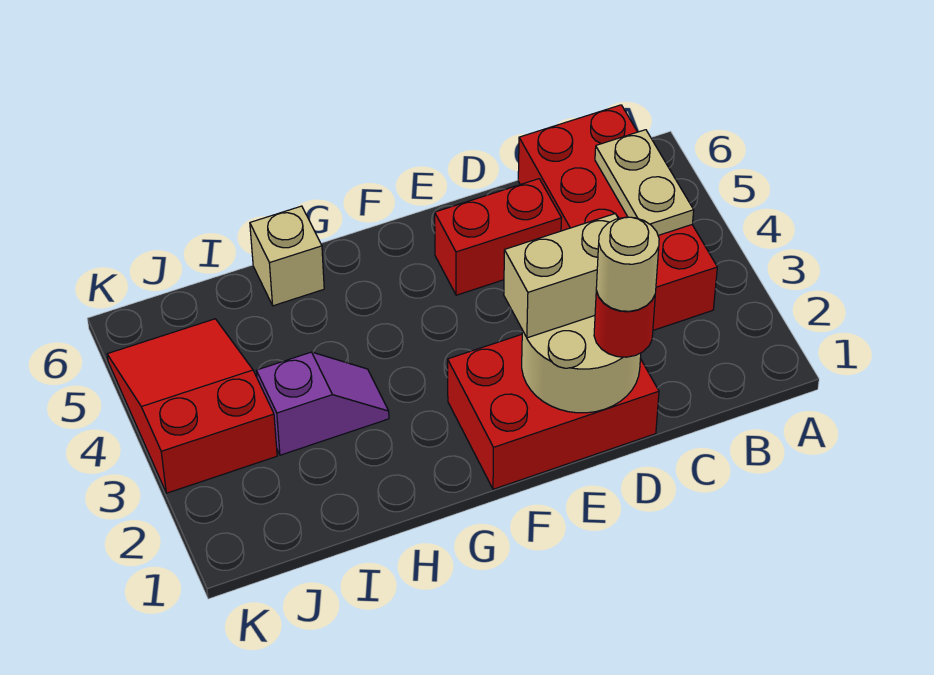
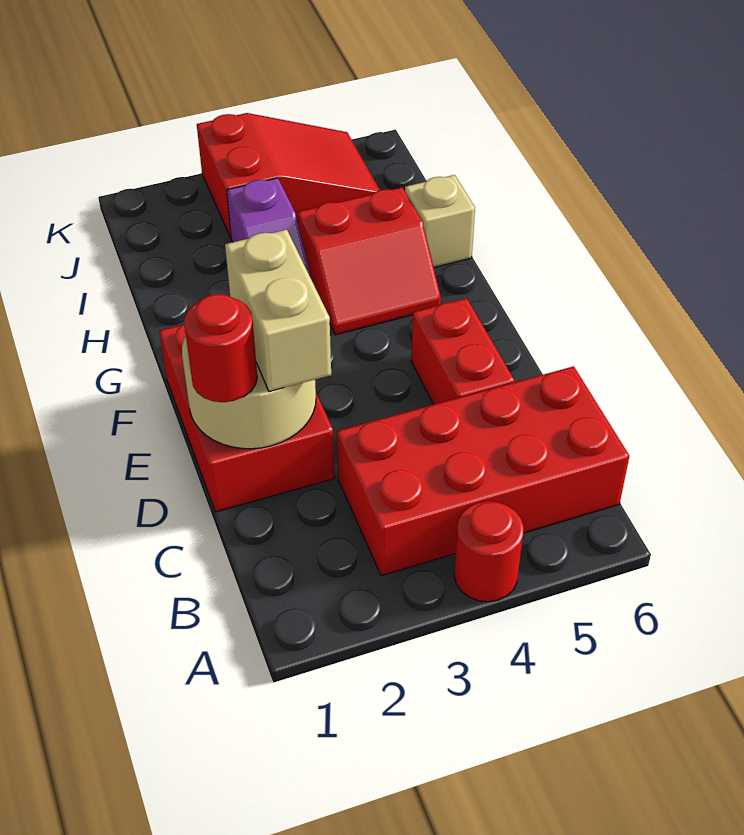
none -> red round brick A4 level 1
tan plate B4:B5 level 2 -> none
tan round brick D1 level 4 -> none
none -> red slope G4:H5 level 1 top H

